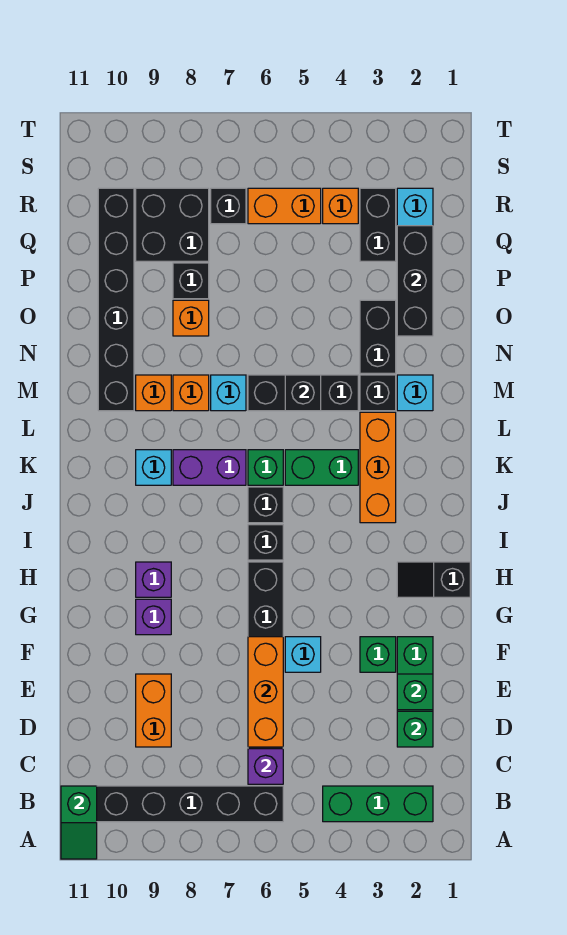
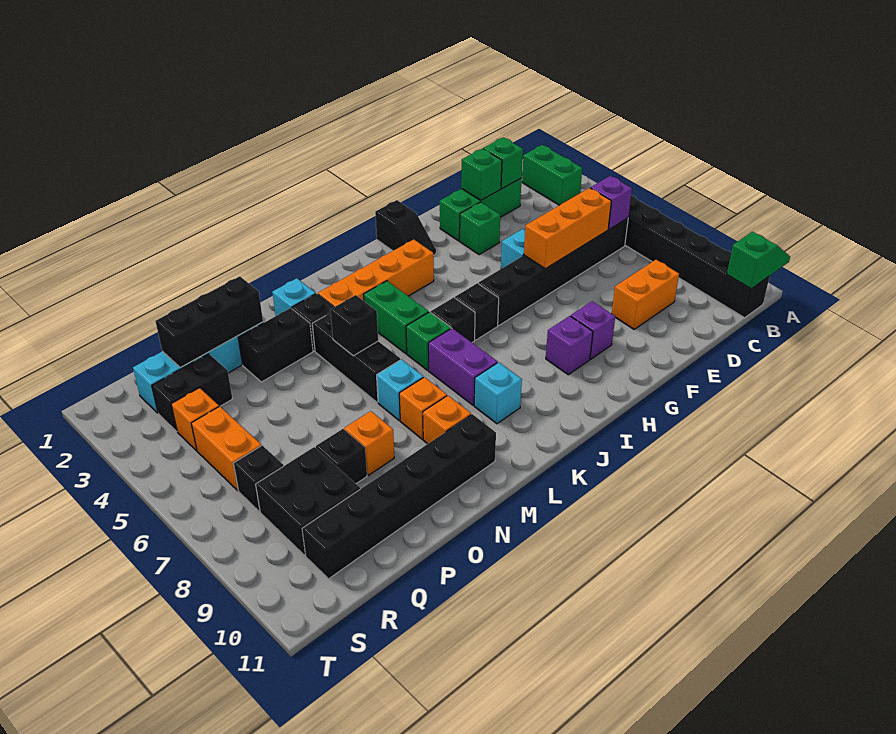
green brick B2:B4 level 1 -> green brick B2:B3 level 1
orange brick J3:L3 level 1 -> orange brick I3:L3 level 1

